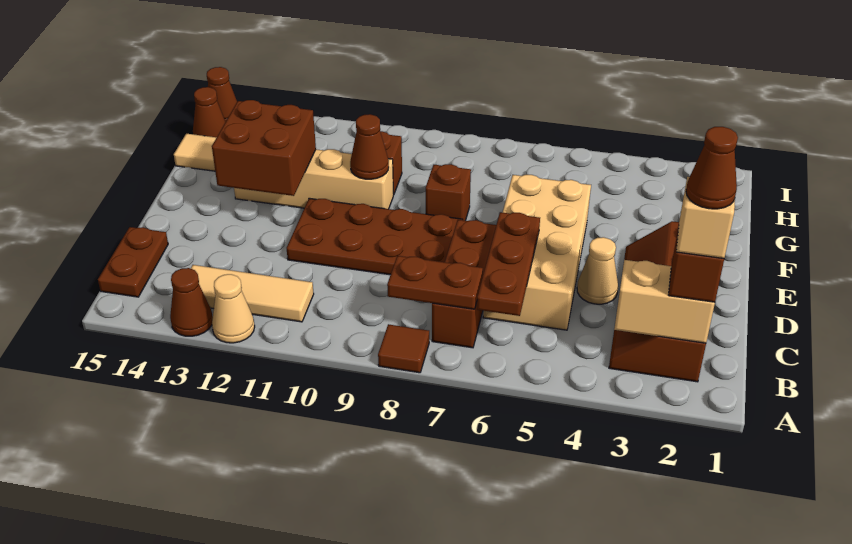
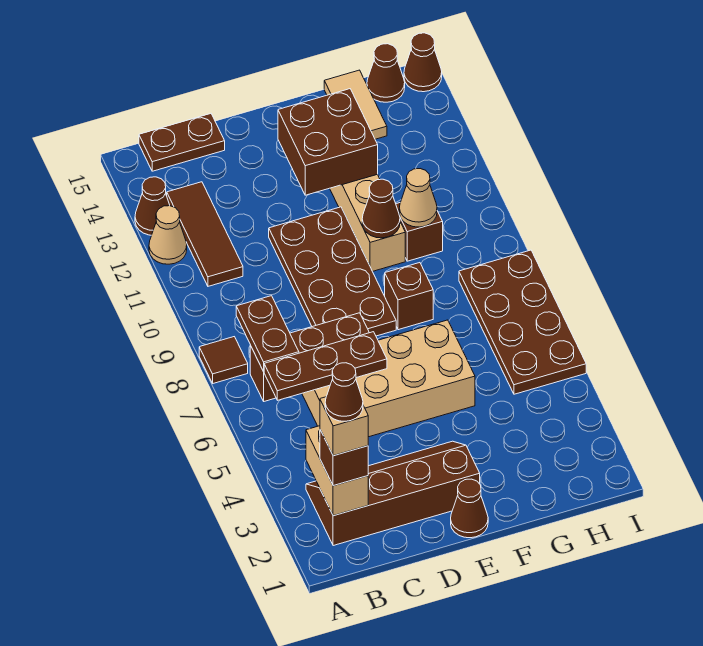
tan tile B11:B13 level 1 -> brown tile B11:B13 level 1
tan cone D4 level 1 -> tan cone G10 level 2
none -> brown cone E1 level 1
none -> brown plate H5:I8 level 1

